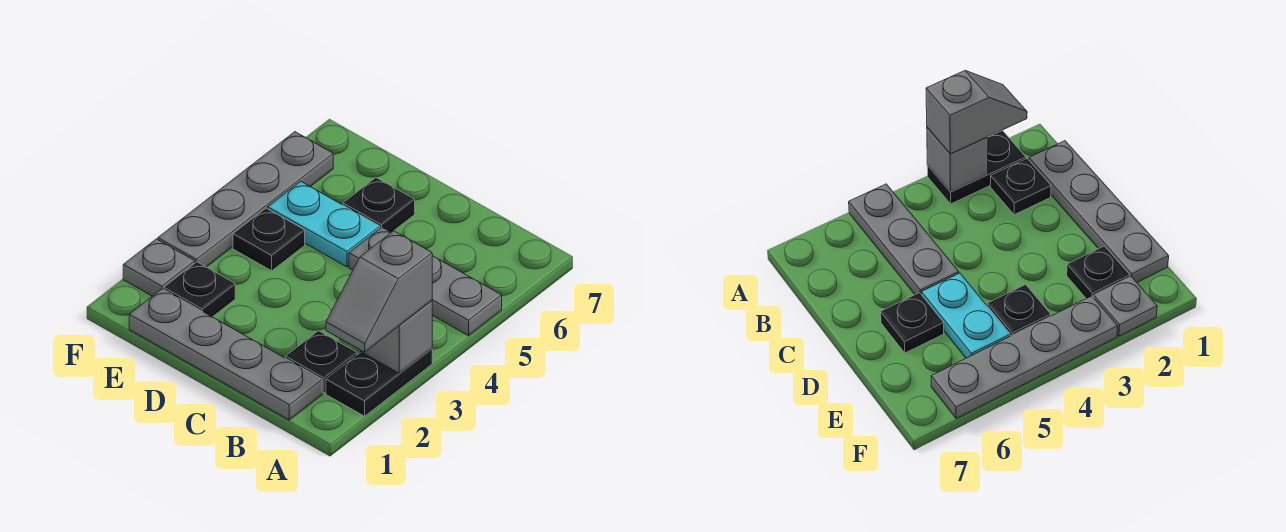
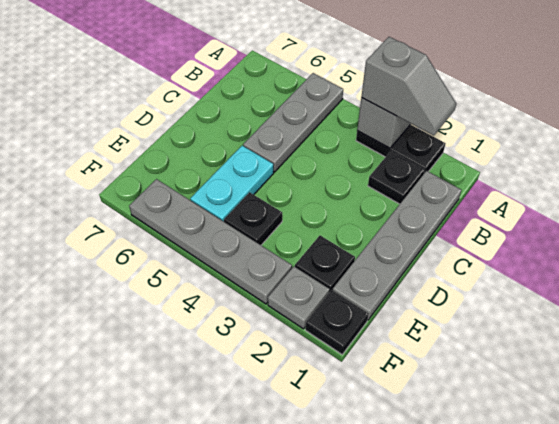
black plate D6 level 1 -> black plate F1 level 1

